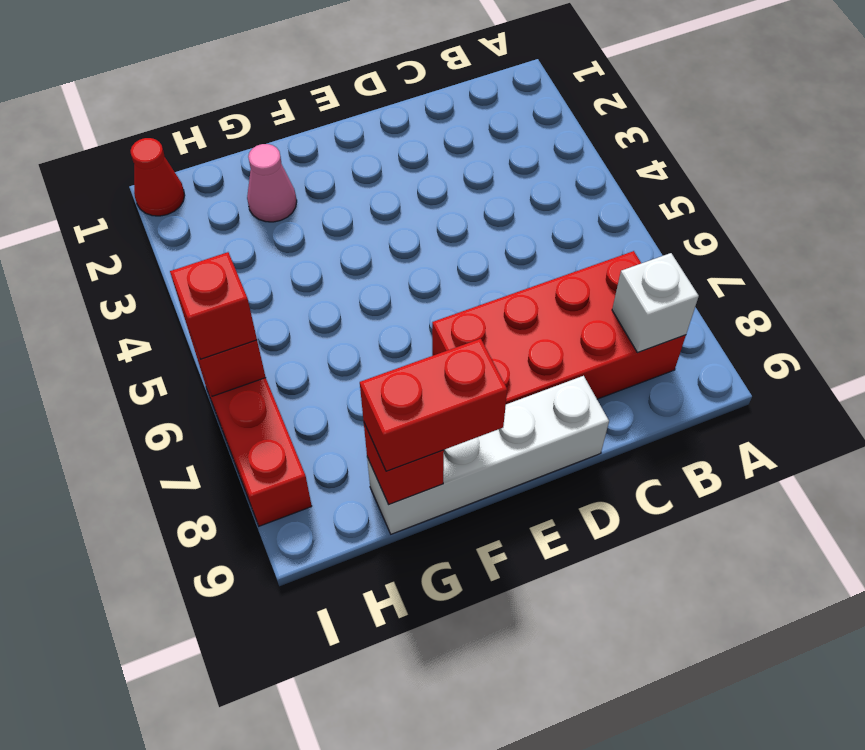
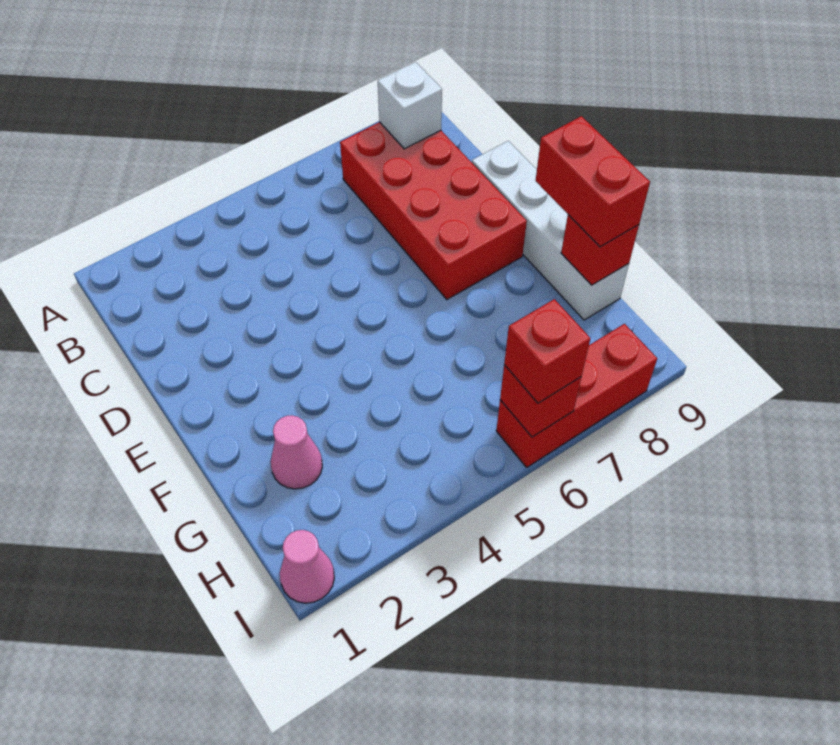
red cone I1 level 1 -> pink cone I1 level 1

